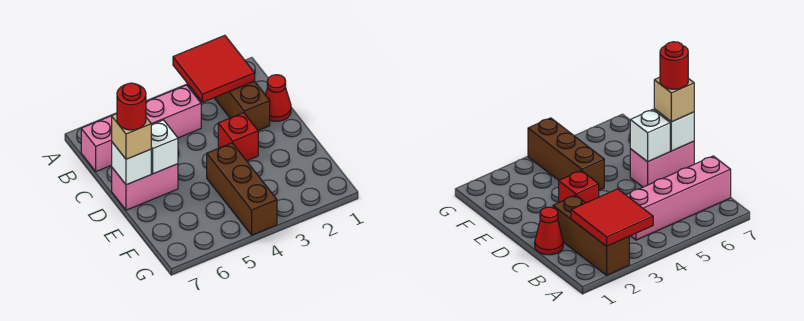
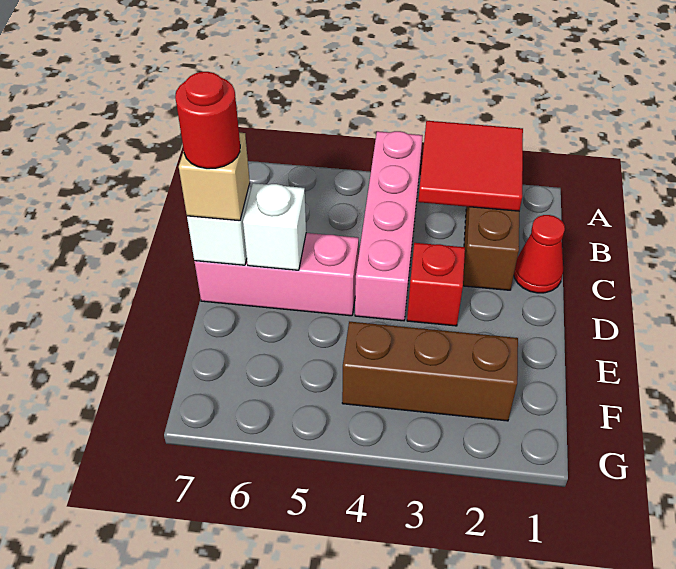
pink brick B4:B7 level 1 -> pink brick A4:D4 level 1
pink brick D6:D7 level 1 -> pink brick D5:D7 level 1
brown brick E4:G4 level 1 -> brown brick F2:F4 level 1

